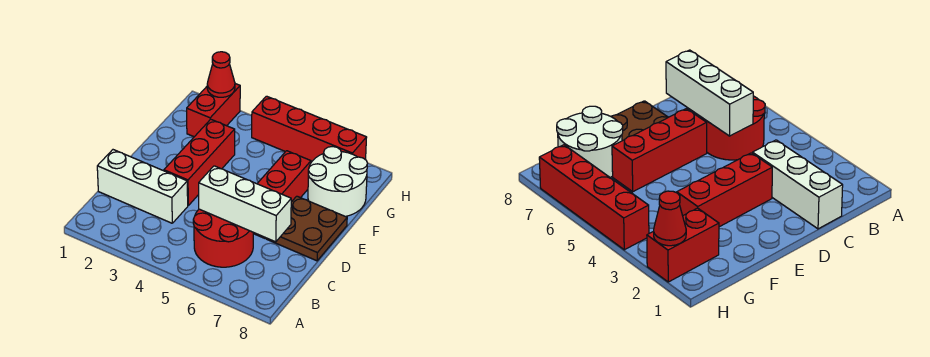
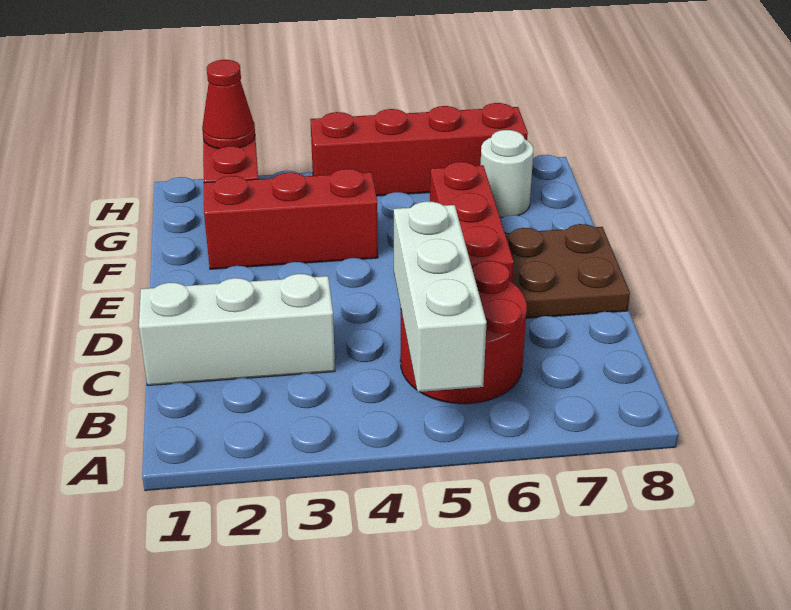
white brick C5:C7 level 2 -> white brick A5:C5 level 2
red brick D3:F3 level 1 -> red brick F2:F4 level 1
white round brick F7:G8 level 1 -> white round brick G7 level 1

